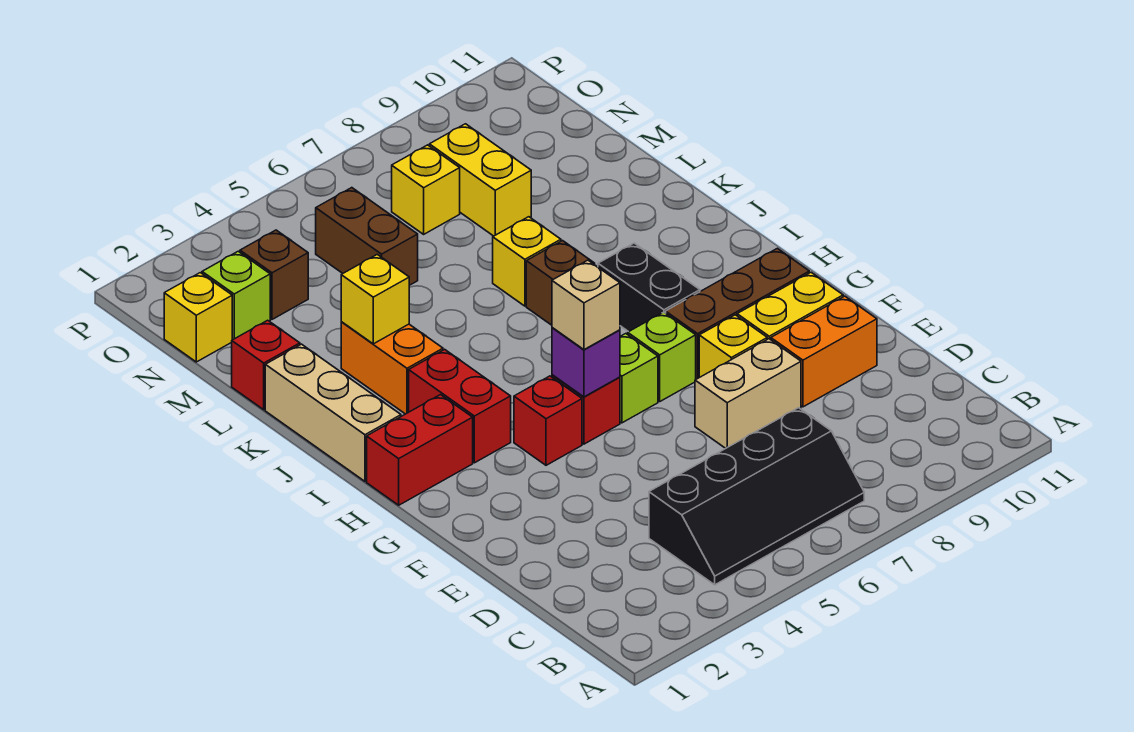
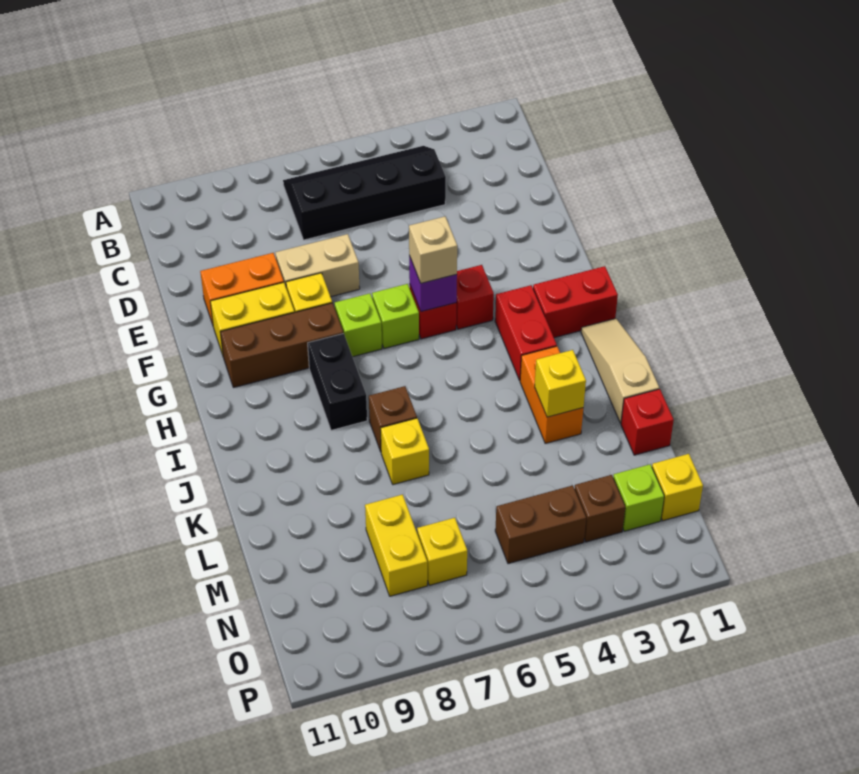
tan brick I1:K1 level 1 -> tan slope I1:K1 level 1 top K
brown brick M5:N5 level 1 -> brown brick N4:N5 level 1

